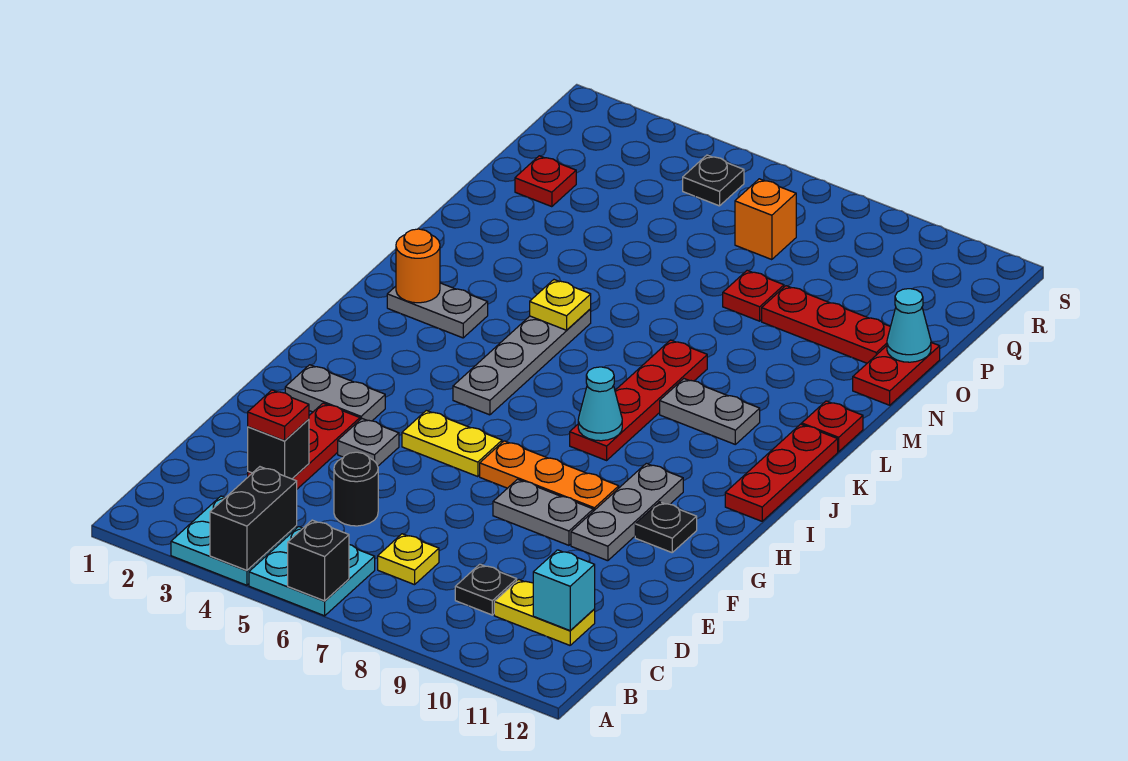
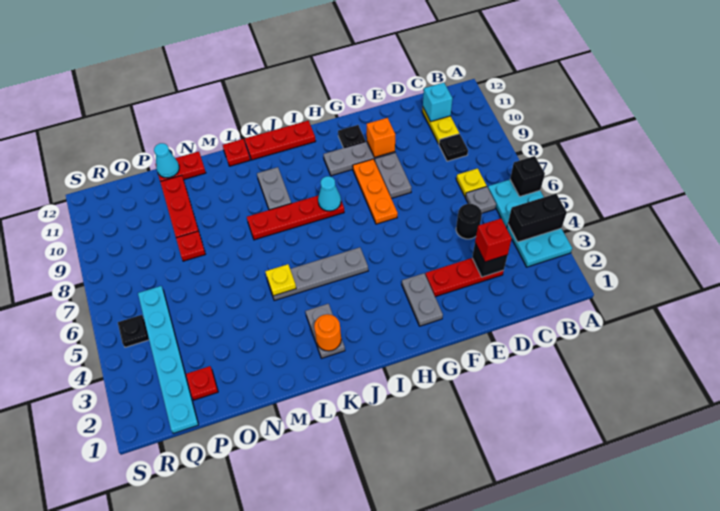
red plate D3 level 3 -> red brick D3 level 3
grey plate F4 level 1 -> grey plate C6 level 1
yellow plate G5:G6 level 1 -> none
none -> cyan plate Q1:Q6 level 1
orange brick Q7 level 1 -> orange brick F10 level 2

